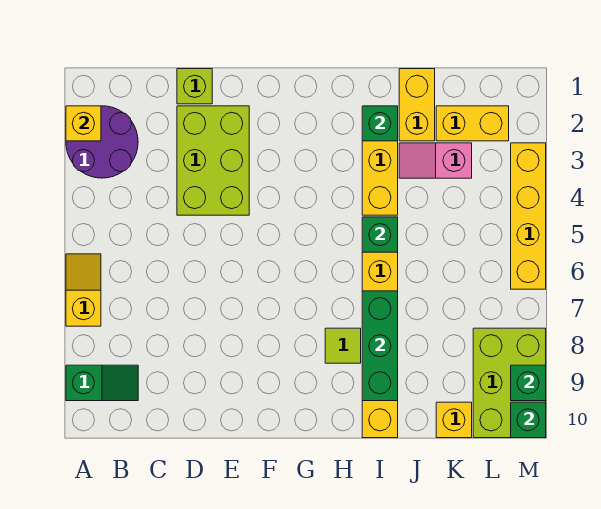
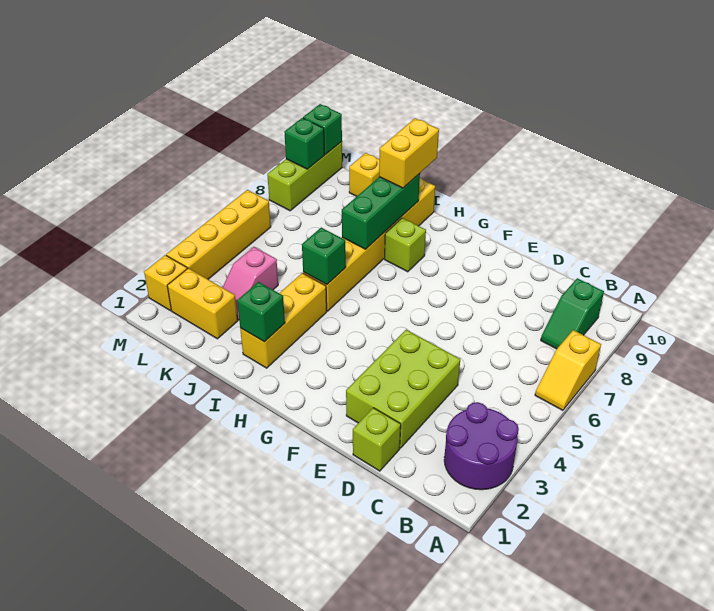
yellow brick A2 level 2 -> yellow brick M2 level 1
green slope A9:B9 level 1 top A -> green slope B8:B9 level 1 top 9
lime tile H8 level 1 -> lime brick H8 level 1
yellow brick J1:J2 level 1 -> yellow brick I9:I10 level 3
pink slope J3:K3 level 1 top K -> pink slope K3:K4 level 1 top 4
lime brick L8:M10 level 1 -> lime brick M8:M10 level 1

